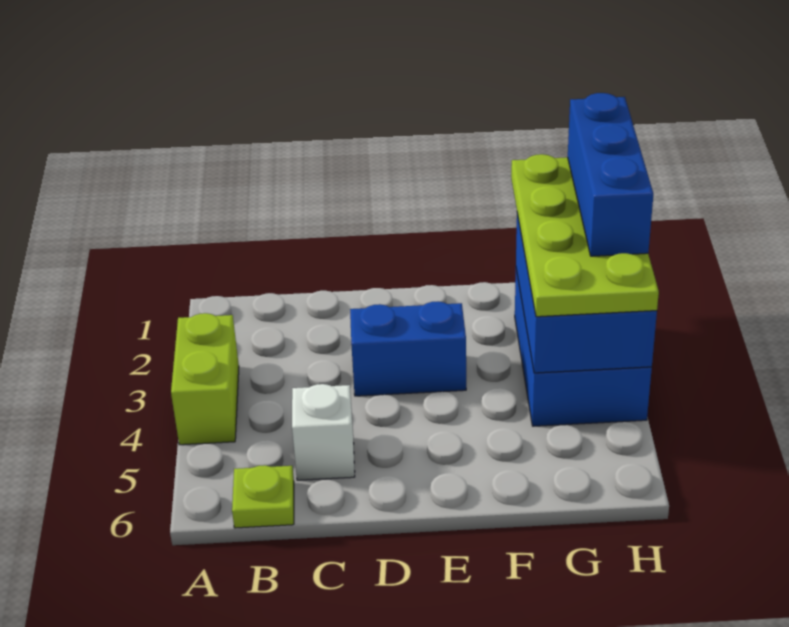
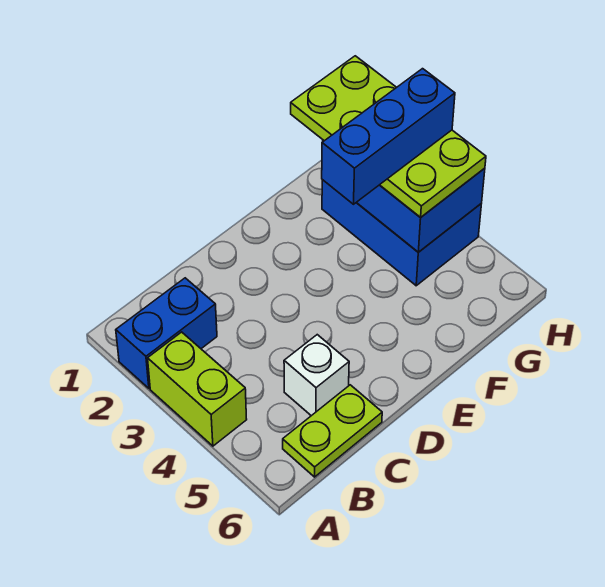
lime plate B6 level 1 -> lime plate B6:C6 level 1
blue brick D3:E3 level 1 -> blue brick A2:B2 level 1
blue brick H1:H3 level 4 -> blue brick F3:H3 level 4

